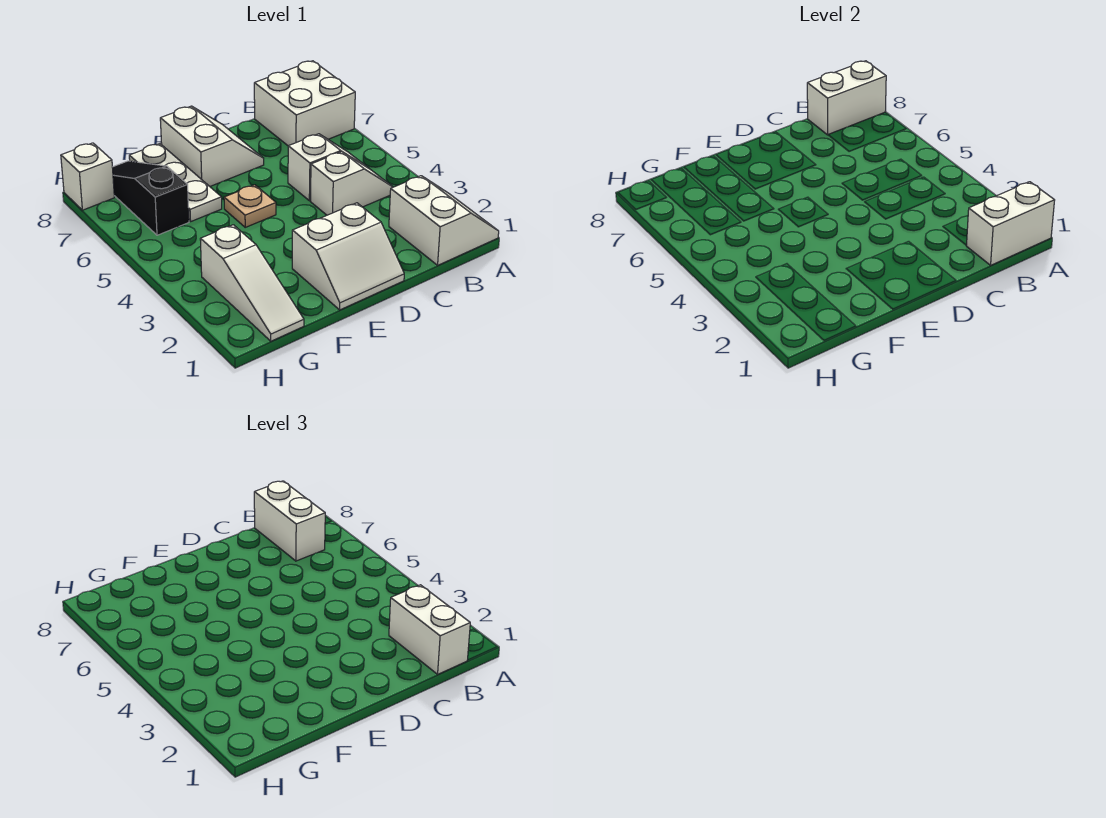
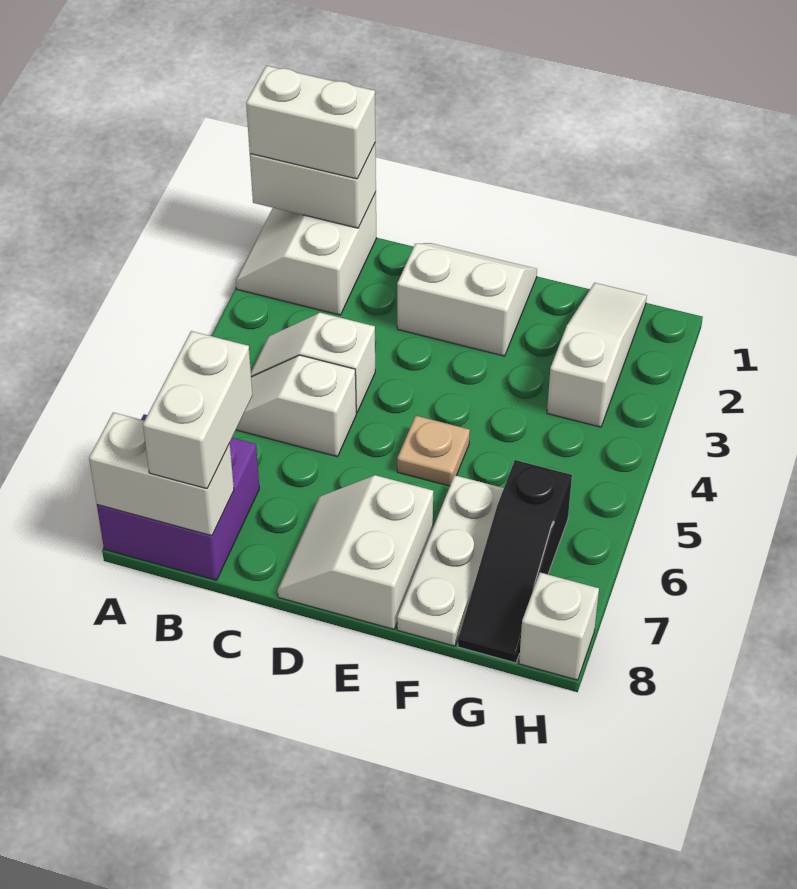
white brick A7:B8 level 1 -> purple brick A7:B8 level 1
white brick B1:B2 level 3 -> white brick A1:B1 level 3

